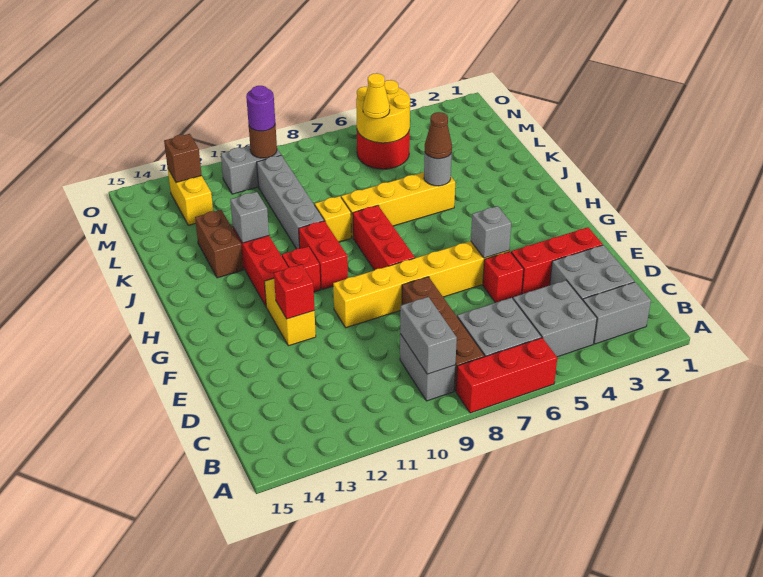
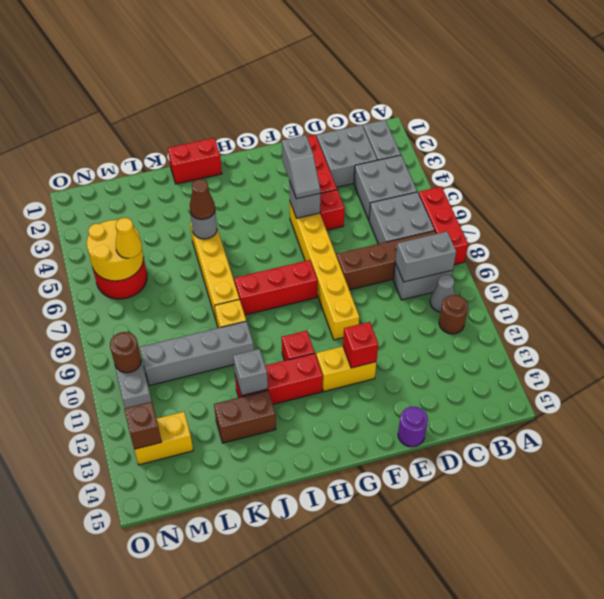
none -> grey cone B10 level 1
none -> brown round brick B11 level 1
none -> grey slope F4:F5 level 3 top 4
red brick H10:I10 level 1 -> red brick I1:J1 level 1
purple round brick N10 level 3 -> purple round brick E15 level 1

